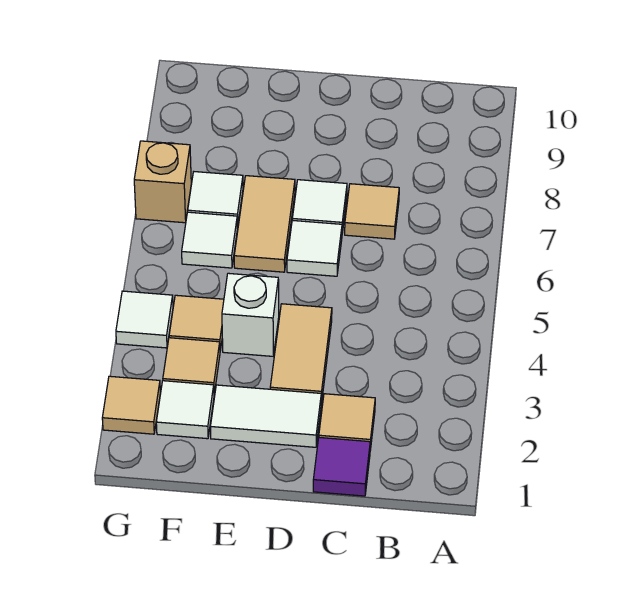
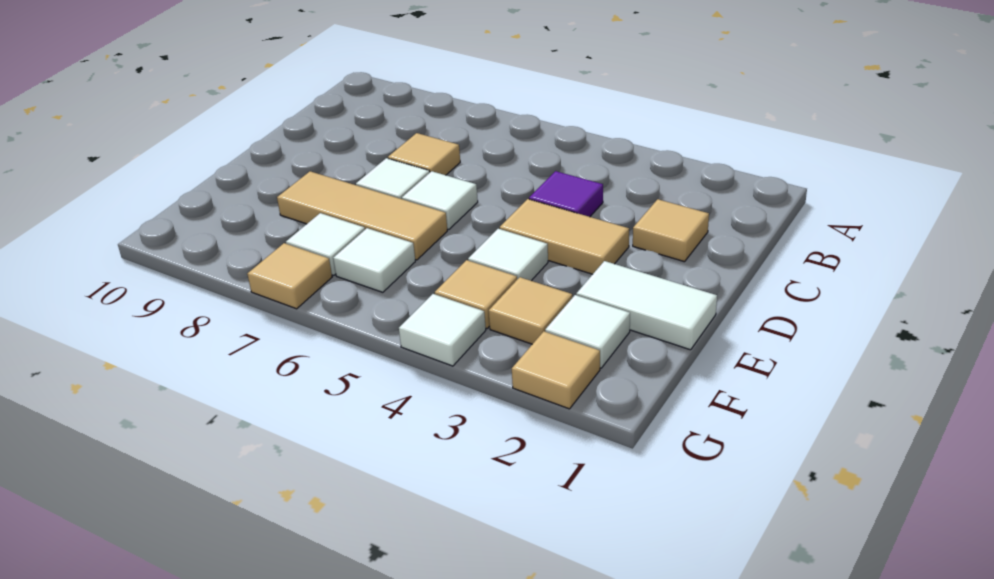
purple tile C1 level 1 -> purple tile C4 level 1
white tile D2:E2 level 1 -> white tile E1:E2 level 1
white brick E4 level 1 -> white tile E4 level 1
tan tile E6:E7 level 1 -> tan tile E6:E8 level 1
tan brick G7 level 1 -> tan tile G7 level 1

